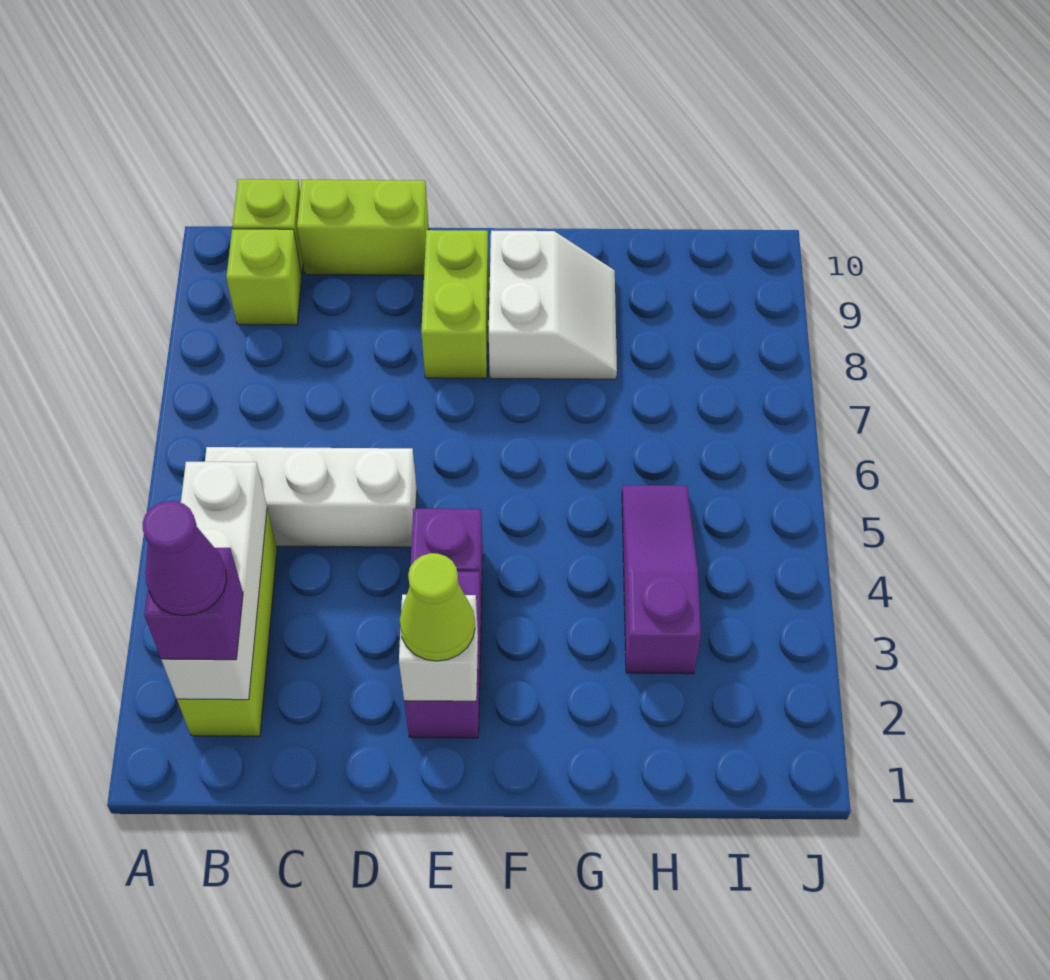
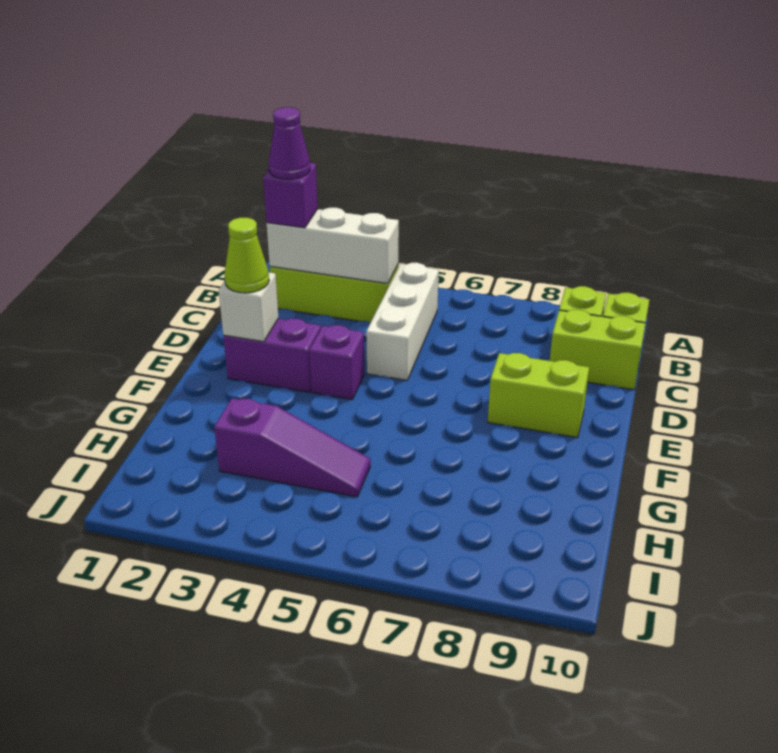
lime brick C10:D10 level 1 -> lime brick C9:C10 level 1
white slope F8:G9 level 1 top F -> none

